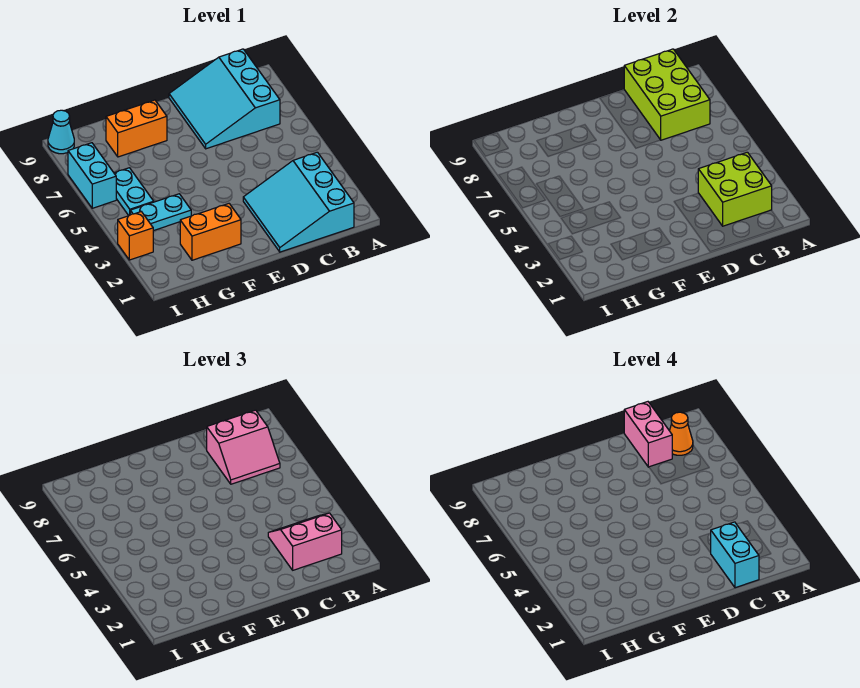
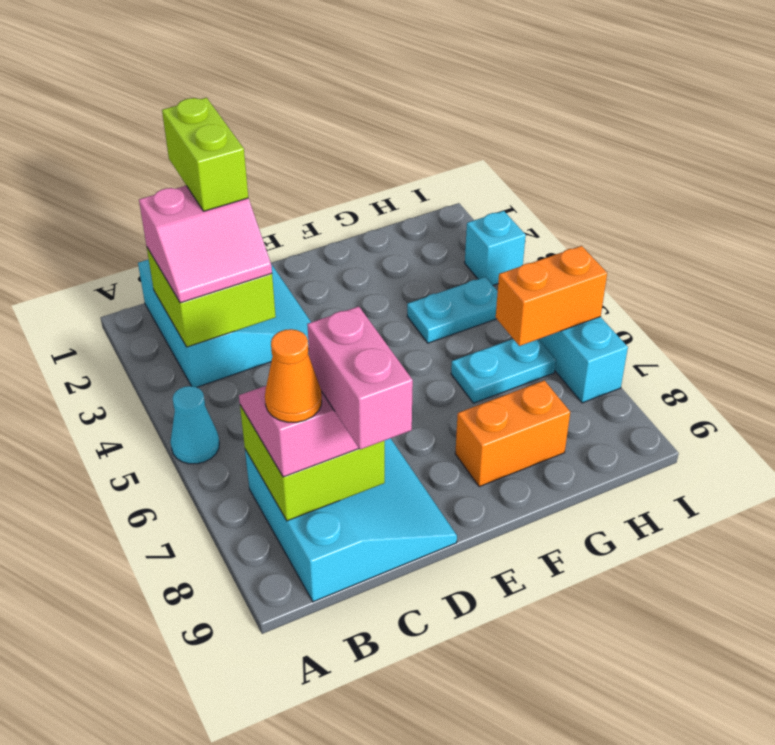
lime brick B7:C9 level 2 -> lime brick B7:C8 level 2
cyan brick C1:C2 level 4 -> lime brick C1:C2 level 4
orange brick F2:G2 level 1 -> orange brick H6:I6 level 2
cyan plate H5:H6 level 1 -> cyan plate G6:H6 level 1
orange brick I3 level 1 -> cyan brick I3 level 1
cyan cone I9 level 1 -> cyan cone A5 level 1

